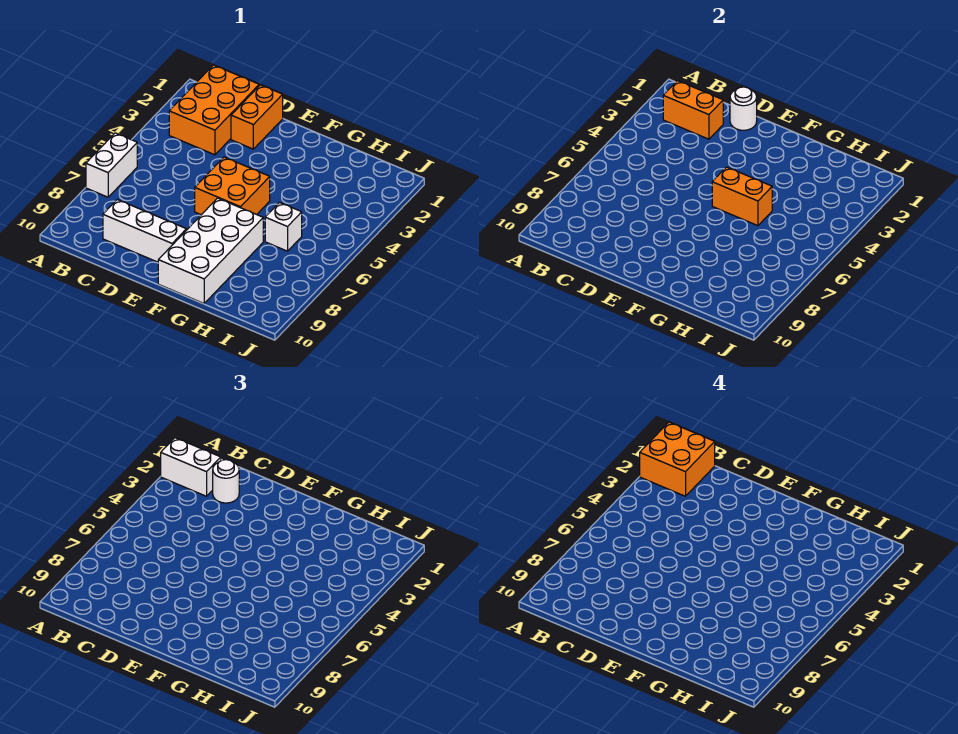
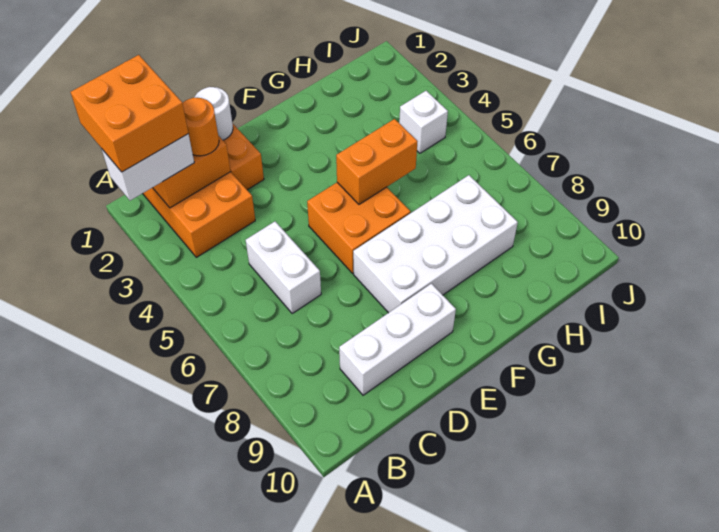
white brick A6:A7 level 1 -> white brick C5:C6 level 1
white round brick C2 level 3 -> orange round brick C2 level 3
white brick F7:G10 level 1 -> white brick E7:H8 level 1
white brick H6 level 1 -> white brick I4 level 1

